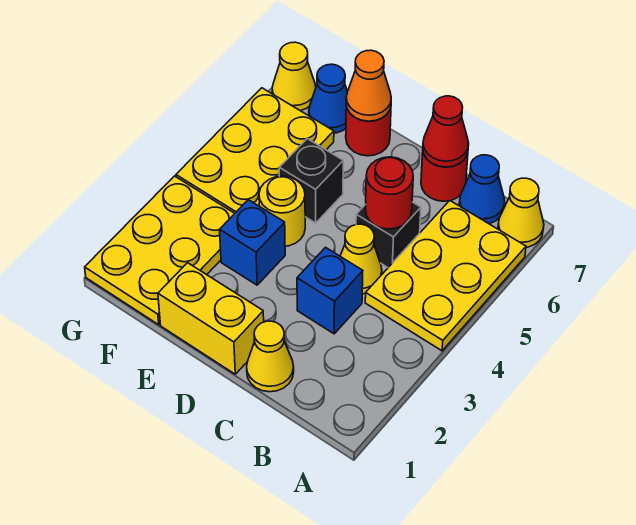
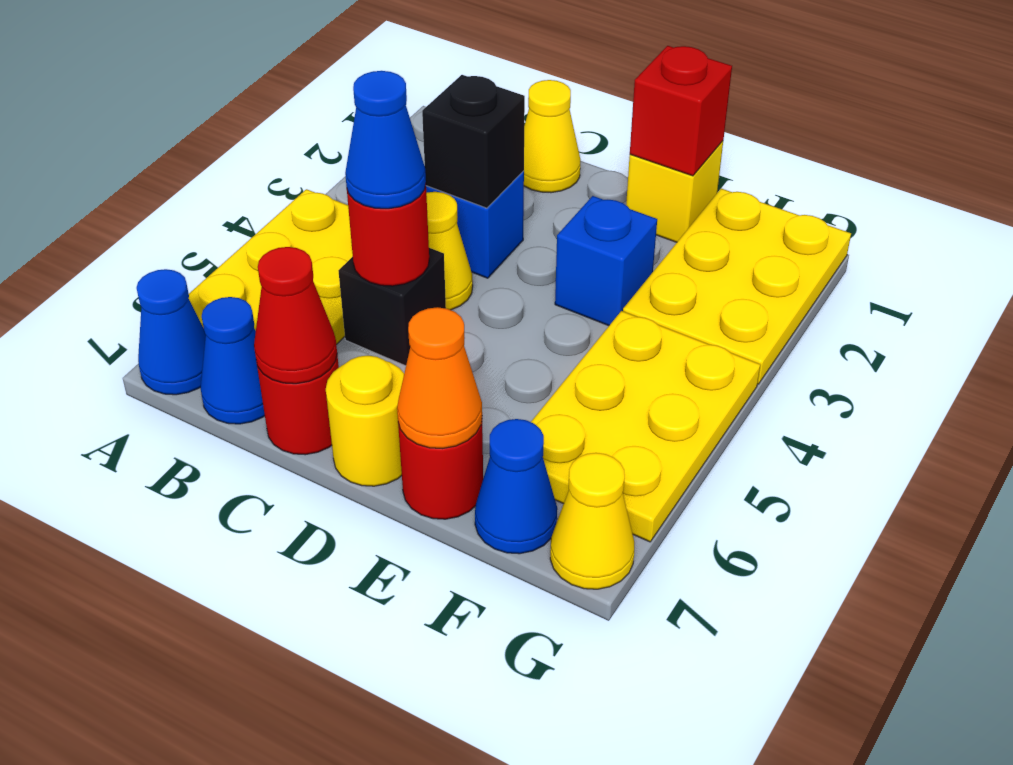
yellow cone A7 level 1 -> blue cone A7 level 1
none -> blue cone C5 level 3
yellow brick D1:E1 level 1 -> yellow brick E1 level 1
none -> red brick E1 level 2
yellow round brick E4 level 1 -> yellow round brick D7 level 1
black brick E5 level 1 -> black brick C3 level 2

